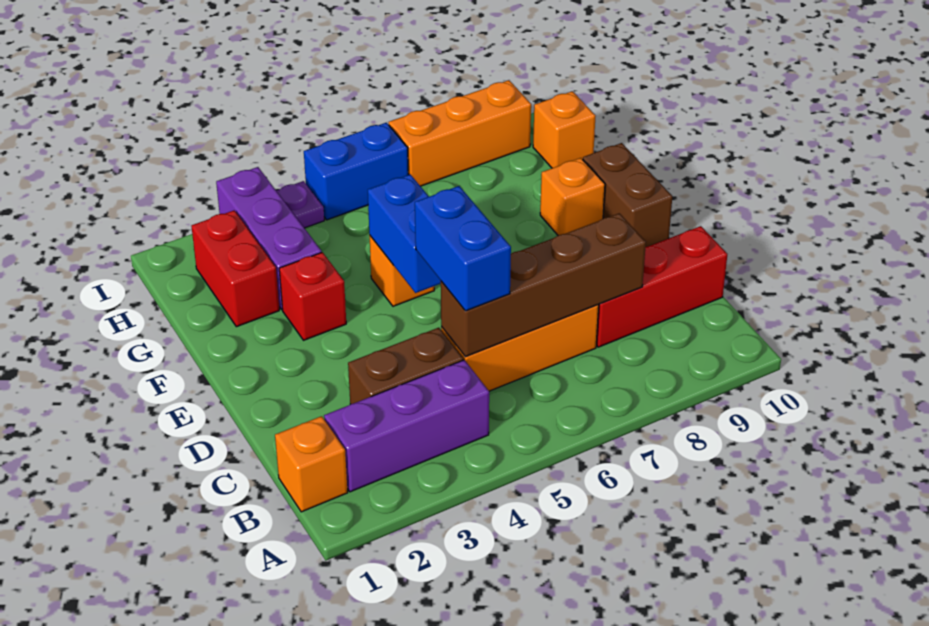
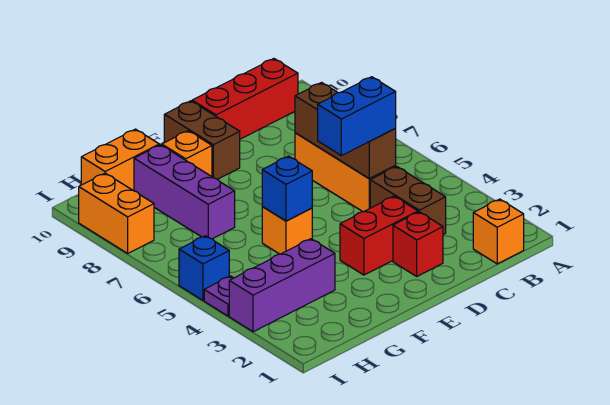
purple brick B2:B4 level 1 -> purple brick G7:G9 level 1
brown brick C5:C8 level 2 -> brown brick C5:C7 level 2
red brick C8:C10 level 1 -> red brick B10:D10 level 1
blue brick E5:F5 level 2 -> blue brick F5 level 2
brown brick E10:F10 level 1 -> brown brick E9:E10 level 1
red brick F3 level 1 -> red brick D2 level 1
red brick G2:H2 level 1 -> red brick D3:E3 level 1
orange brick H10 level 1 -> orange brick G10:H10 level 1
blue brick I5:I6 level 1 -> blue brick I5 level 1
orange brick I7:I9 level 1 -> orange brick I8:I9 level 1

